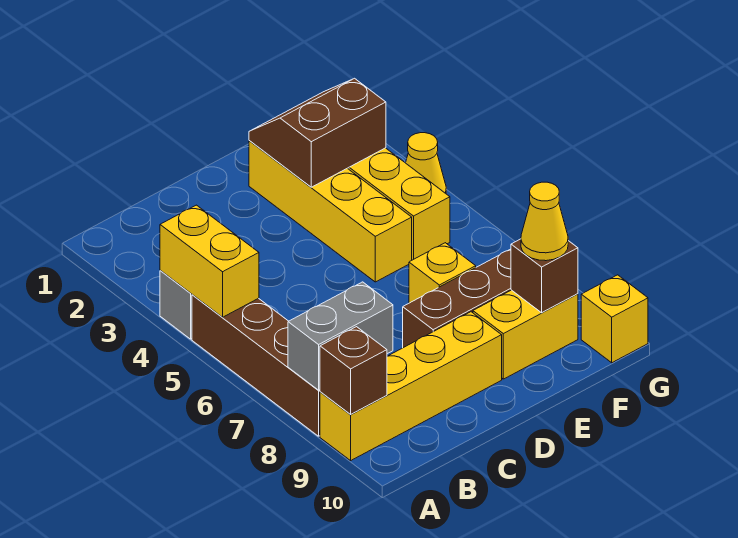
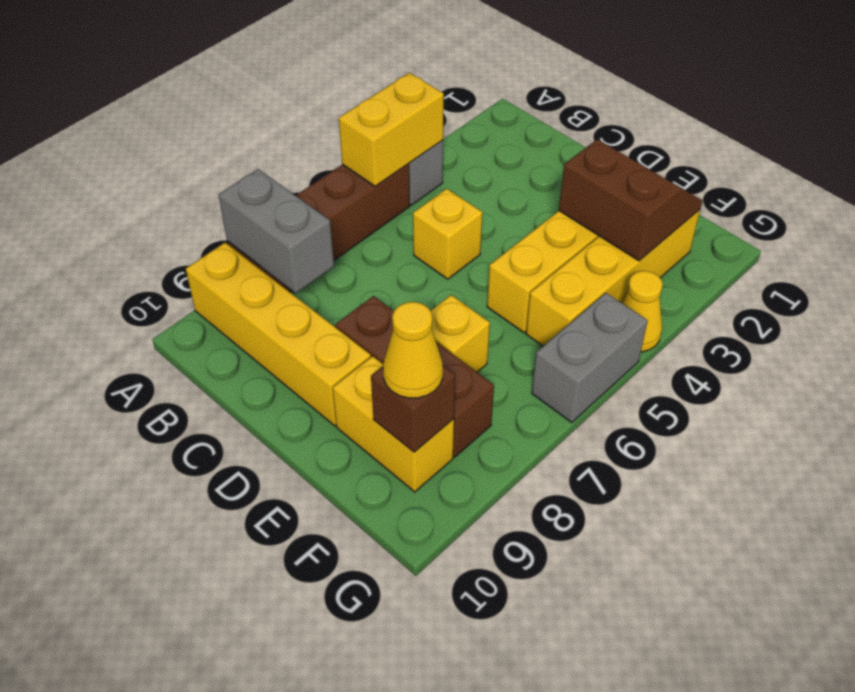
brown brick A9 level 2 -> none
none -> grey brick G5:G6 level 1
yellow brick G10 level 1 -> yellow brick C5 level 1

